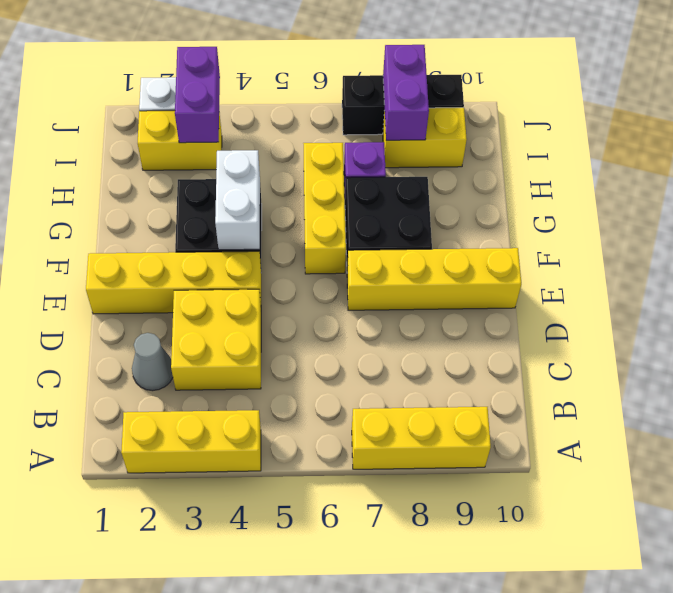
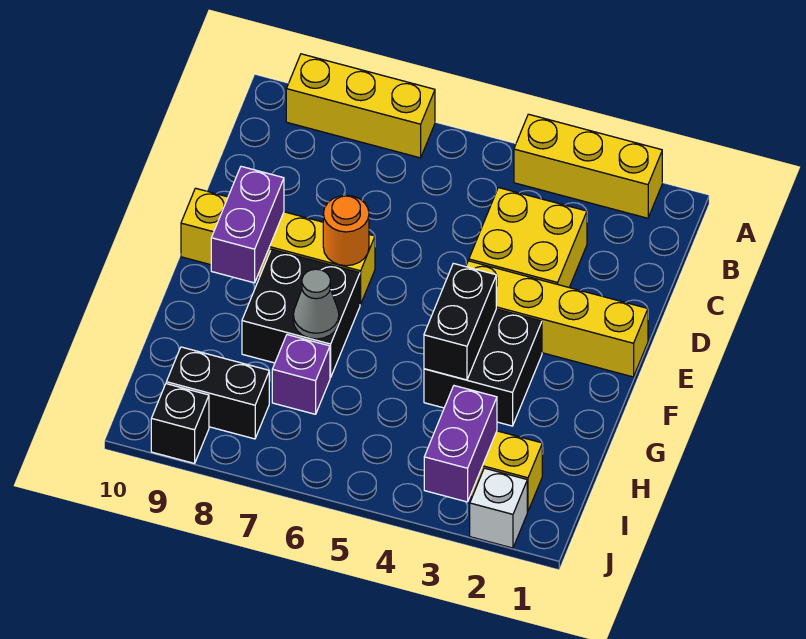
grey cone C2 level 1 -> grey cone G7 level 2
none -> orange round brick E7 level 2
white brick F4:G4 level 2 -> black brick F4:G4 level 2
yellow brick F6:H6 level 1 -> none
yellow brick I8:I9 level 1 -> black brick I8:I9 level 1
purple brick I8:J8 level 2 -> purple brick E9:F9 level 2
black brick J7:J9 level 1 -> black brick J9 level 1

